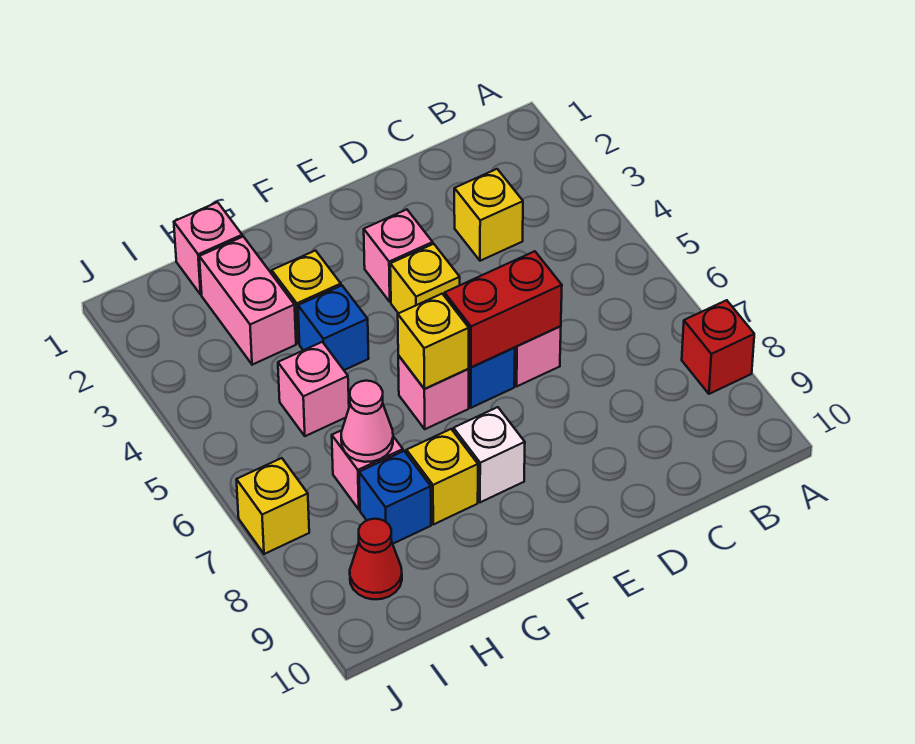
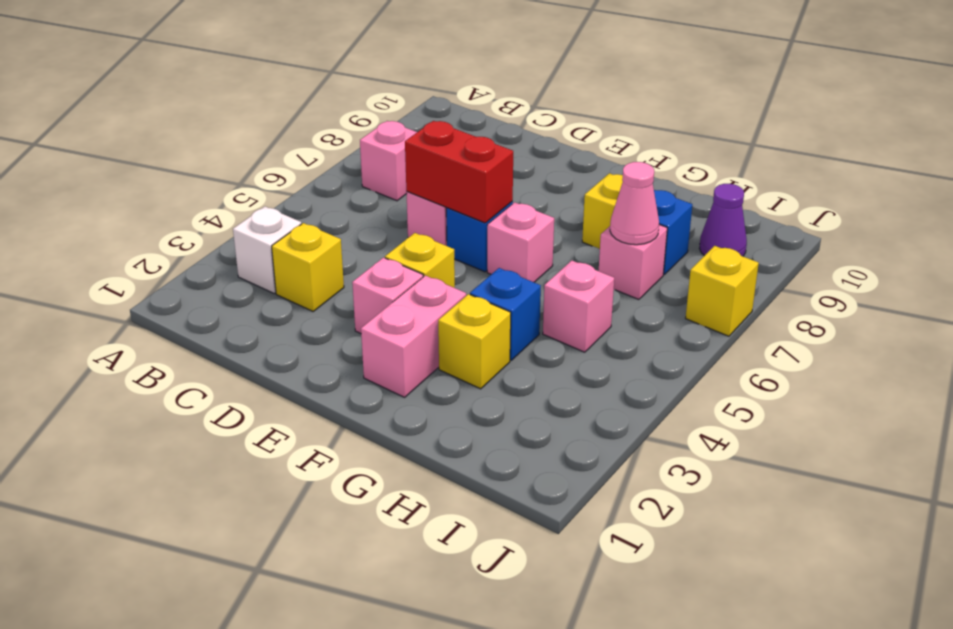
red brick A8 level 1 -> none
yellow brick F6 level 2 -> none
white brick F8 level 1 -> white brick B3 level 1
pink brick H1 level 1 -> pink brick B7 level 1
pink brick H2:H3 level 1 -> pink brick F2:F3 level 1
red cone I9 level 1 -> purple cone I9 level 1

